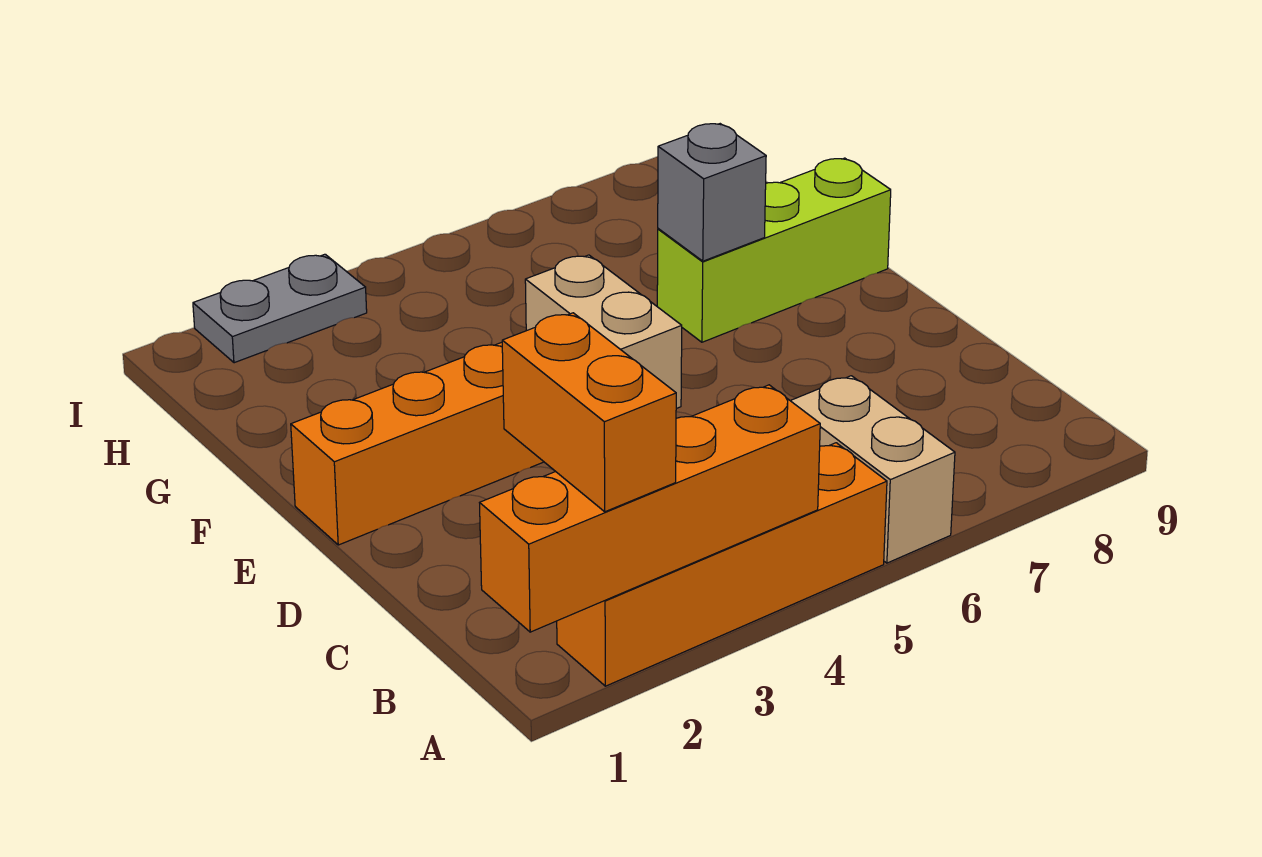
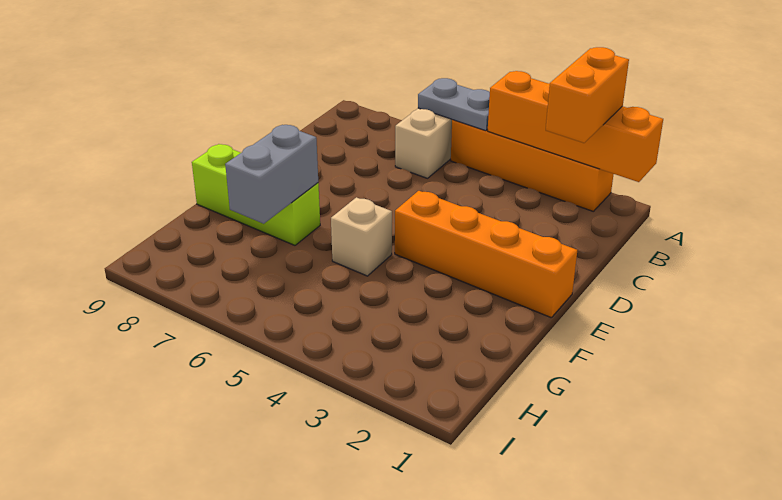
tan brick E5:F5 level 1 -> tan brick F5 level 1
grey brick F7 level 2 -> grey brick F7:G7 level 2
grey plate I2:I3 level 1 -> grey plate A5:A6 level 2

